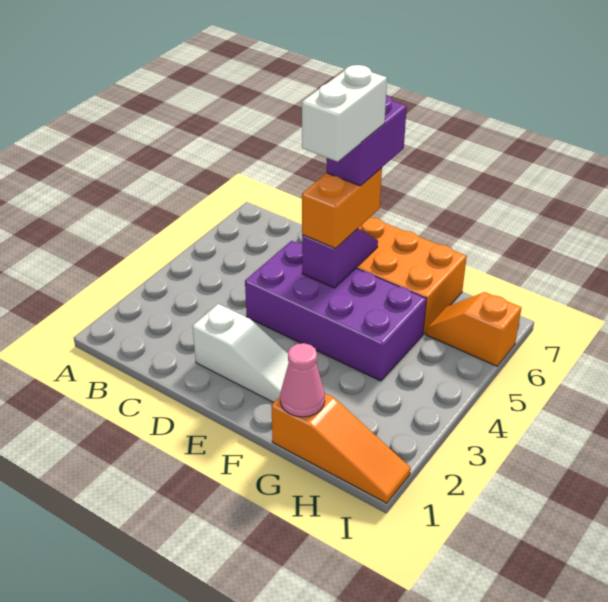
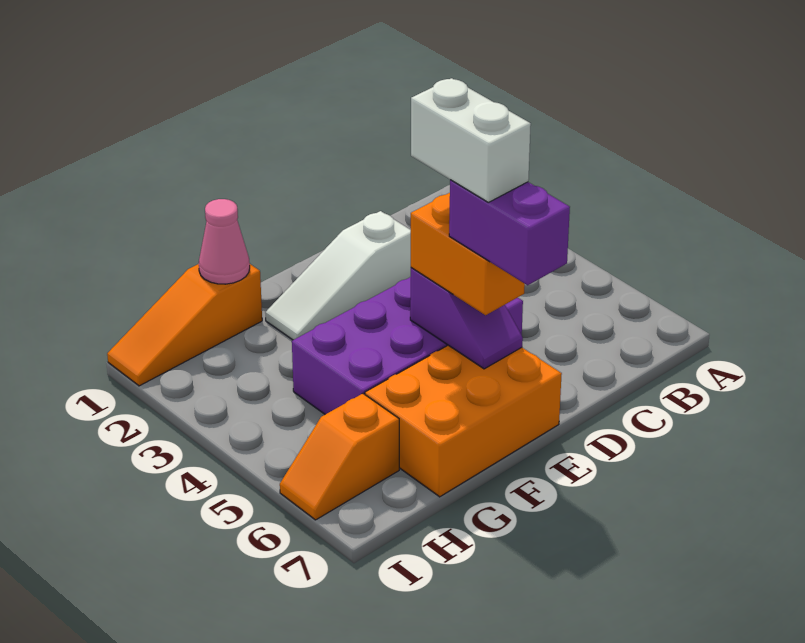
orange slope H6:I6 level 1 top I -> orange slope H6:I6 level 1 top H

